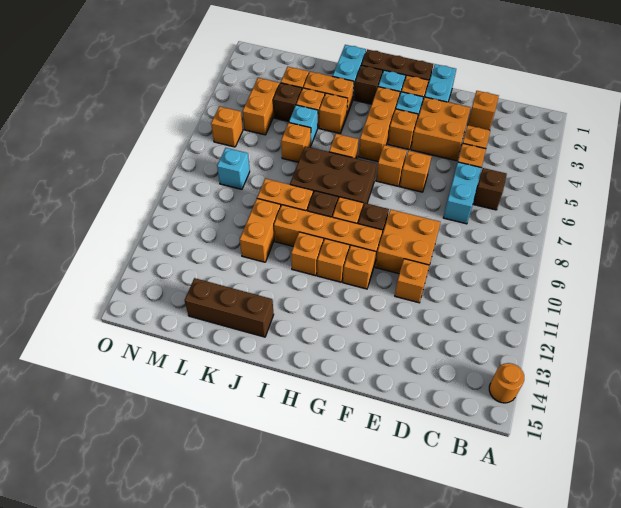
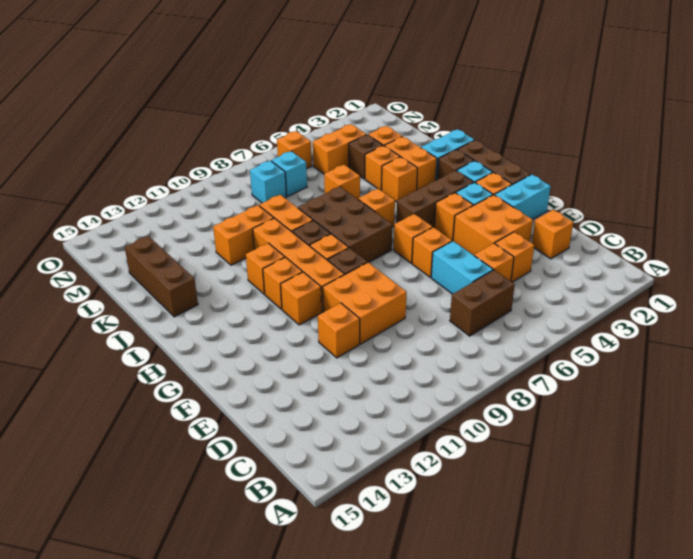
orange round brick A14 level 1 -> none
brown brick C6 level 1 -> brown brick C6:C7 level 1
cyan brick D6:D7 level 1 -> cyan brick D6:E6 level 1
orange brick H3:H5 level 1 -> brown brick H3:H5 level 1
cyan brick K5 level 1 -> cyan brick M7 level 1

